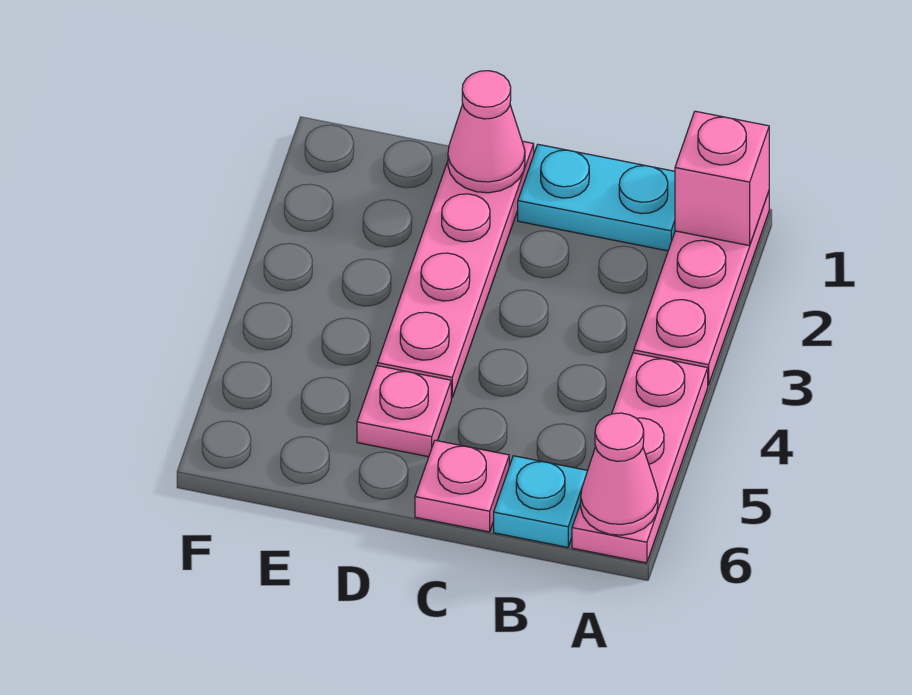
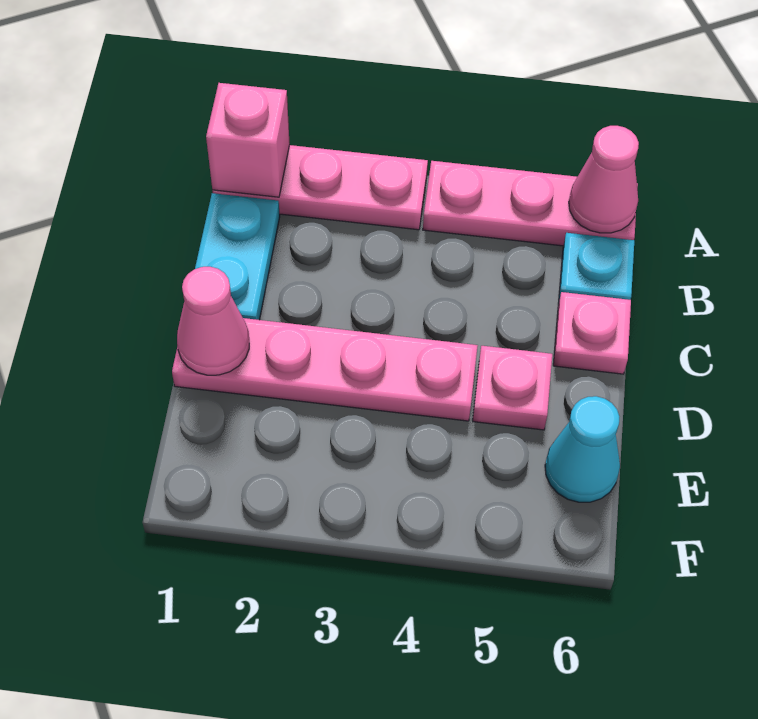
none -> cyan cone E6 level 1

